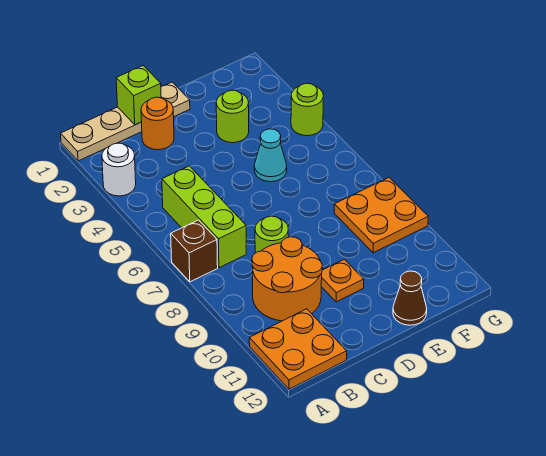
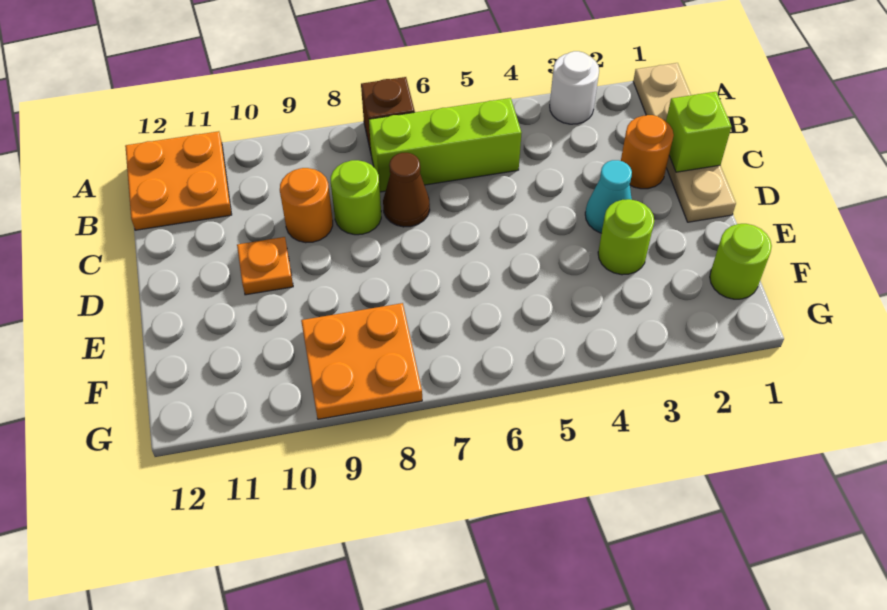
orange round brick B9:C10 level 1 -> orange round brick C9 level 1
cyan cone E5 level 1 -> cyan cone D3 level 1
brown cone E12 level 1 -> brown cone C7 level 1
lime round brick G4 level 1 -> lime round brick F1 level 1

